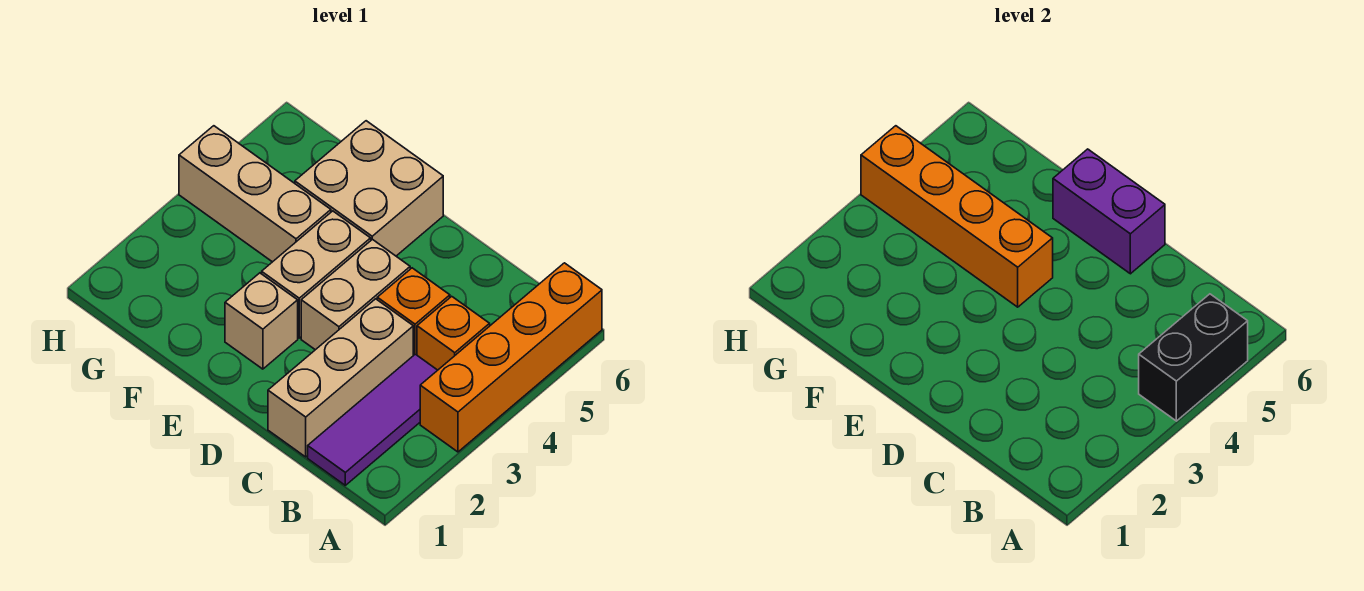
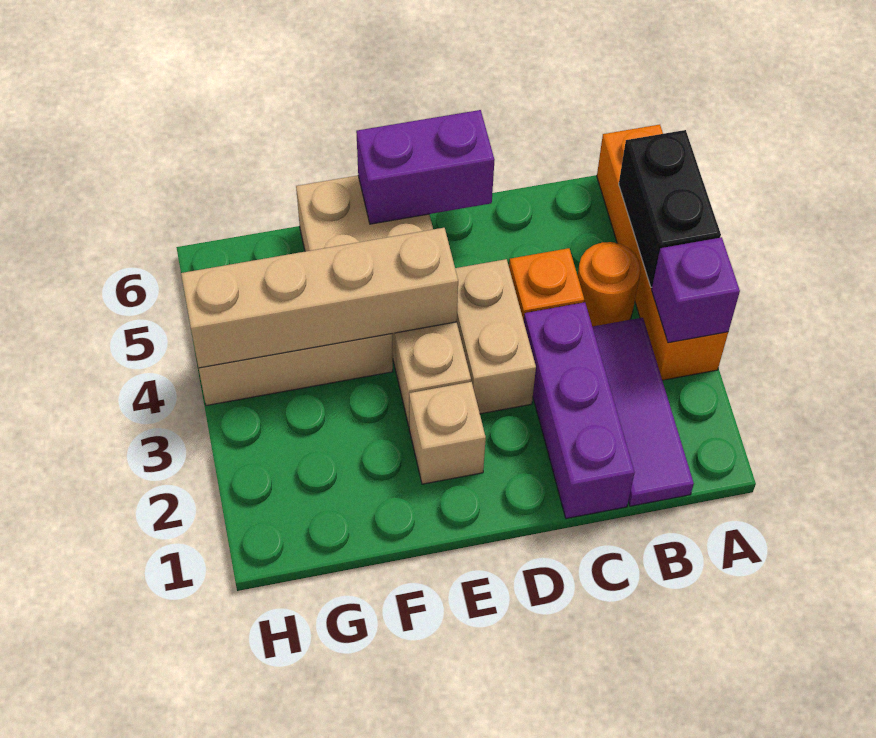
none -> purple brick A3 level 2
orange brick B4 level 1 -> orange round brick B4 level 1
tan brick C1:C3 level 1 -> purple brick C1:C3 level 1
orange brick E4:H4 level 2 -> tan brick E4:H4 level 2

